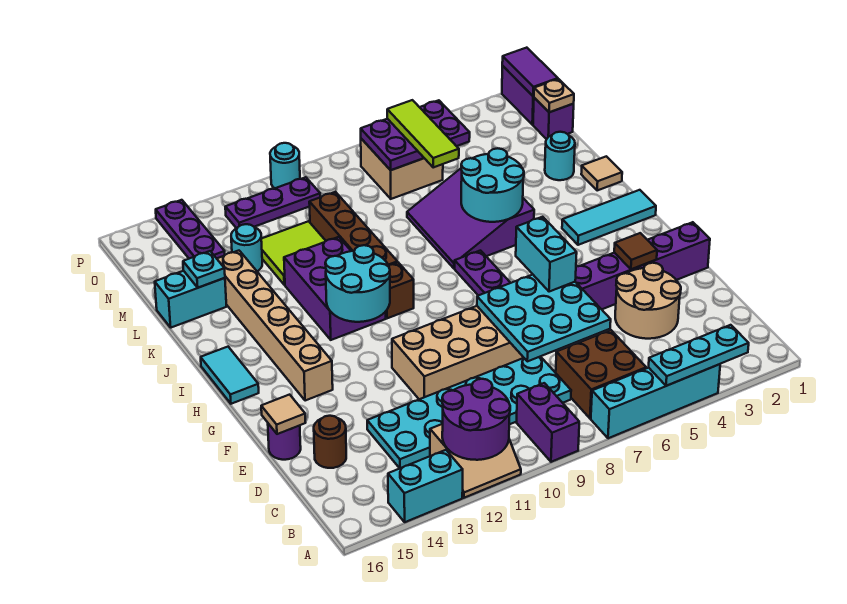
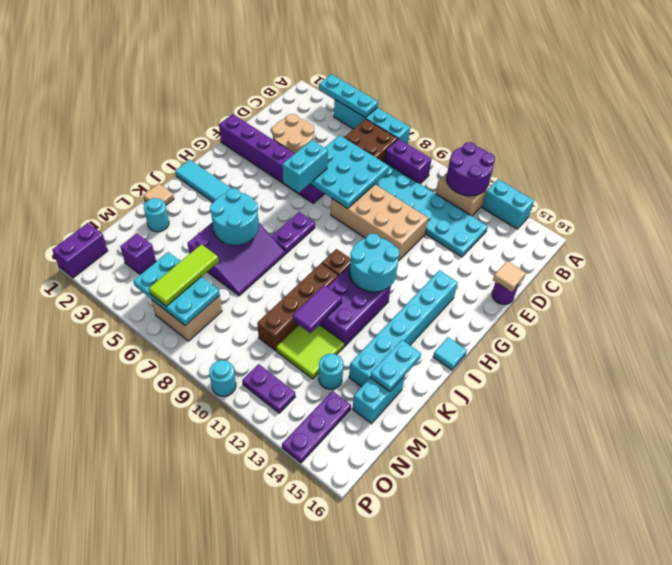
purple brick A9:B9 level 1 -> purple brick B8:B9 level 1
brown round brick D15 level 1 -> none
brown tile F3 level 2 -> none
tan brick G14:L14 level 1 -> cyan brick G14:L14 level 1
cyan tile H16:I16 level 1 -> cyan tile I16 level 1
cyan brick L15:L16 level 1 -> cyan brick L15:M15 level 1
cyan plate L15 level 2 -> cyan plate K15:L15 level 2
purple brick N1 level 1 -> purple brick N3 level 1
tan plate N1 level 2 -> none
purple plate N5:O7 level 2 -> cyan plate N5:O7 level 2
purple tile O1:P1 level 2 -> purple tile K11:L11 level 2
purple plate O10:O12 level 1 -> purple plate O11:O12 level 1

